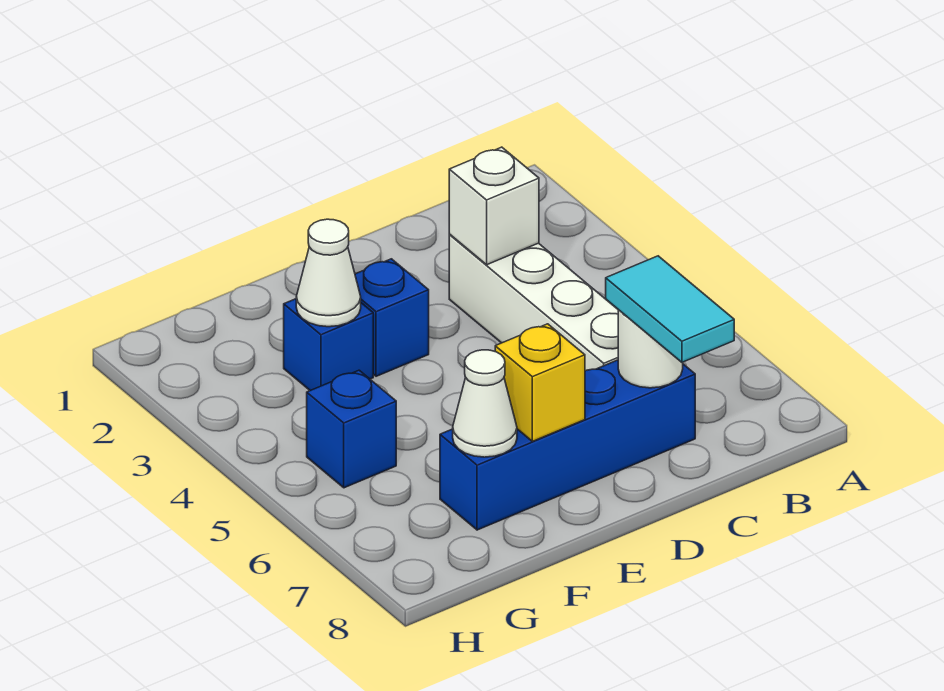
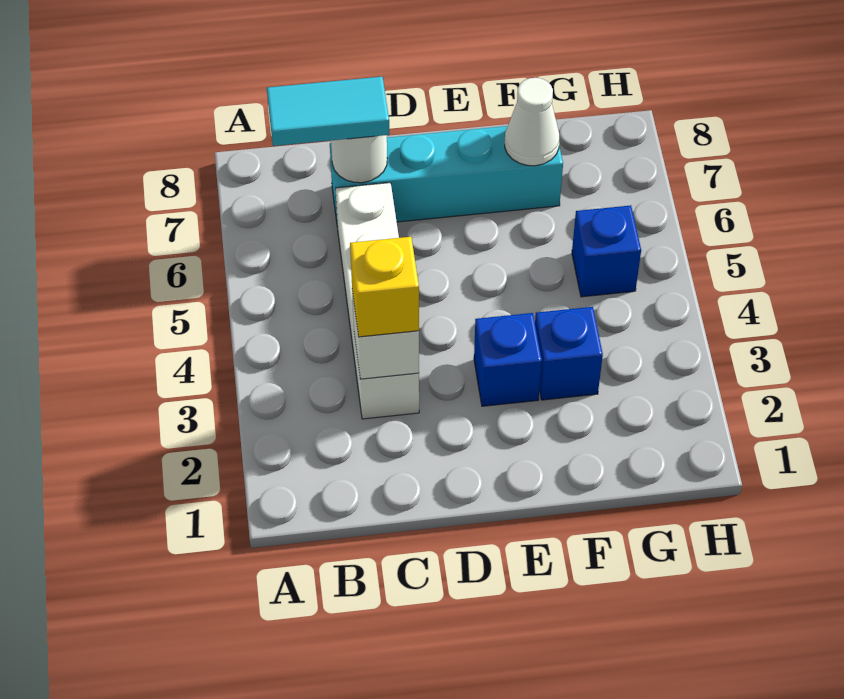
blue brick C7:F7 level 1 -> cyan brick C7:F7 level 1
cyan tile C7:C8 level 3 -> cyan tile B7:C7 level 3
yellow brick E7 level 2 -> yellow brick C3 level 3
white cone F3 level 2 -> none

